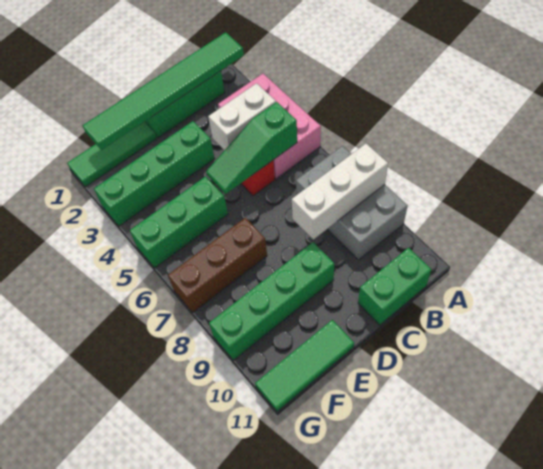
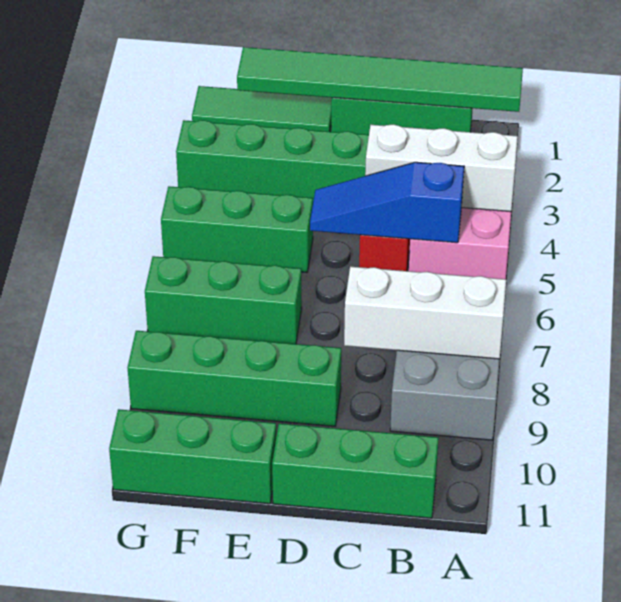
white brick B4:C4 level 2 -> white brick A4:C4 level 2
green slope B5:D5 level 2 top B -> blue slope B5:D5 level 2 top B
green brick B11:C11 level 1 -> green brick B11:D11 level 1
brown brick E7:G7 level 1 -> green brick E7:G7 level 1
green tile E11:G11 level 1 -> green brick E11:G11 level 1

